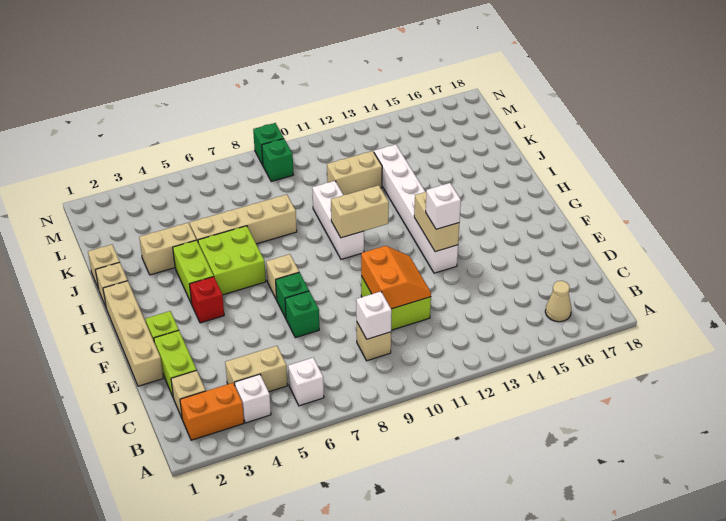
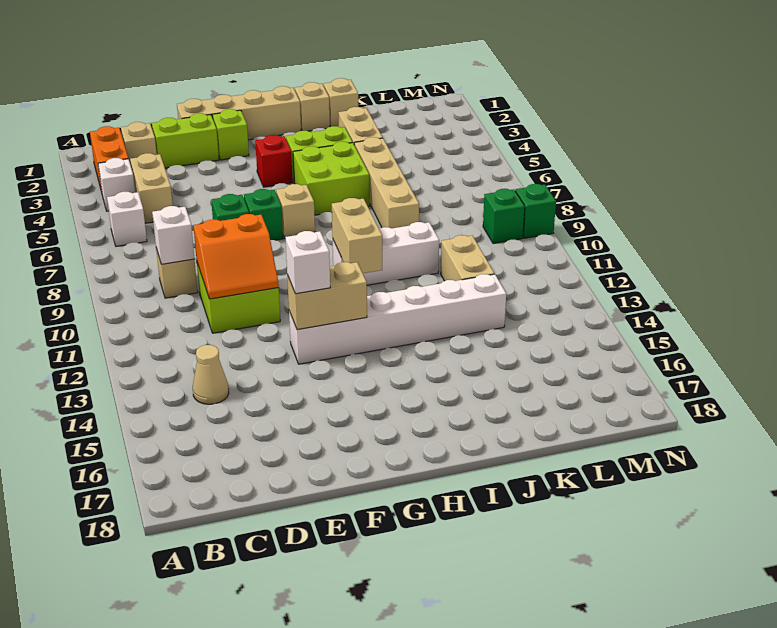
tan cone B16 level 1 -> tan cone C14 level 1

